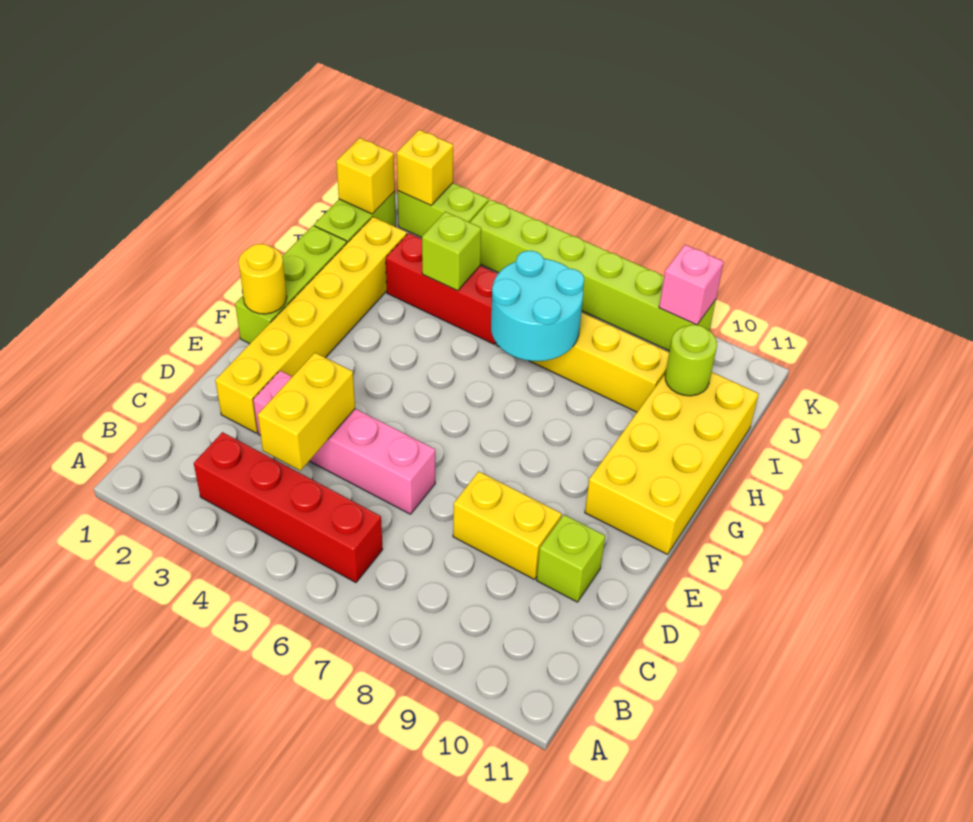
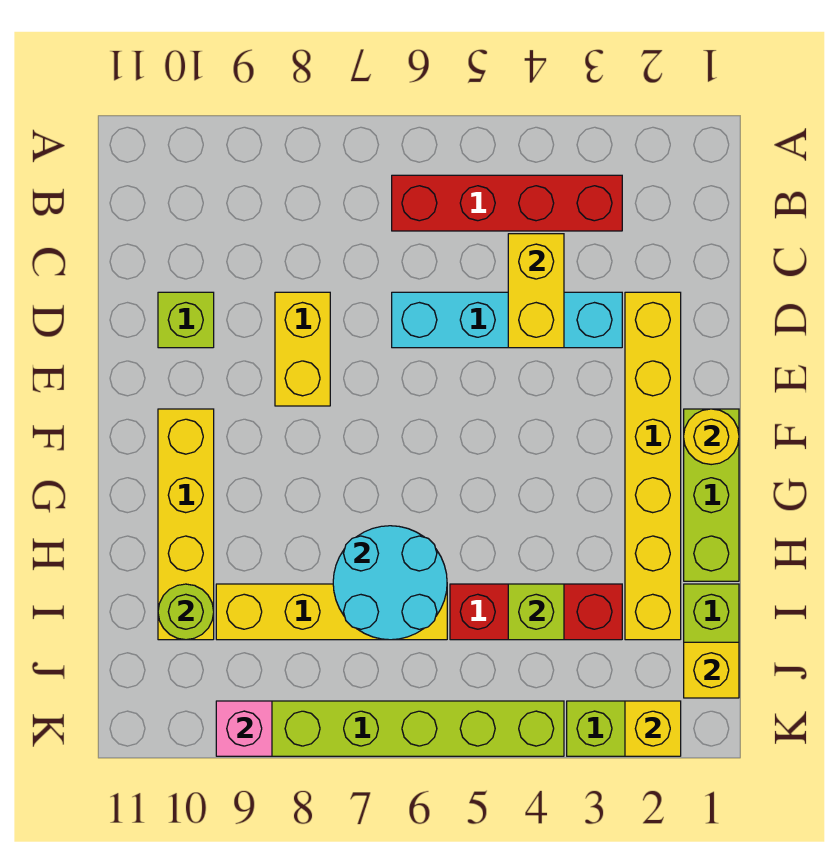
pink brick D3:D6 level 1 -> cyan brick D3:D6 level 1
yellow brick D8:D9 level 1 -> yellow brick D8:E8 level 1
yellow brick F10:I11 level 1 -> yellow brick F10:I10 level 1

